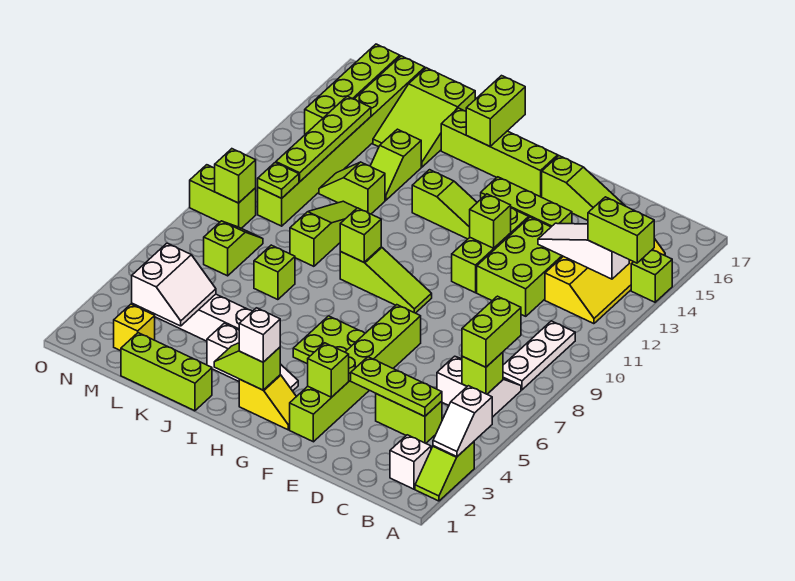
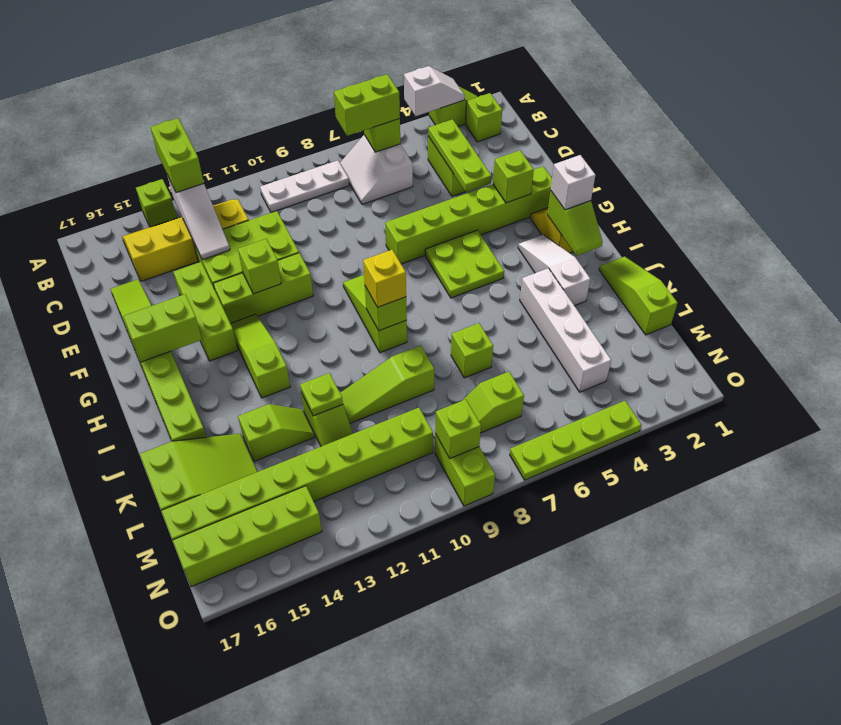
white brick B2 level 1 -> lime brick B2 level 1
lime brick I16:I17 level 2 -> lime brick G15:G16 level 2
lime brick J1:L1 level 1 -> lime slope J1:L1 level 1 top L
white slope L3:M4 level 2 top M -> none
yellow brick M2 level 1 -> yellow brick I9 level 3
lime plate M10 level 2 -> lime plate K12 level 2
lime plate M11:M14 level 2 -> lime plate O4:O7 level 1

